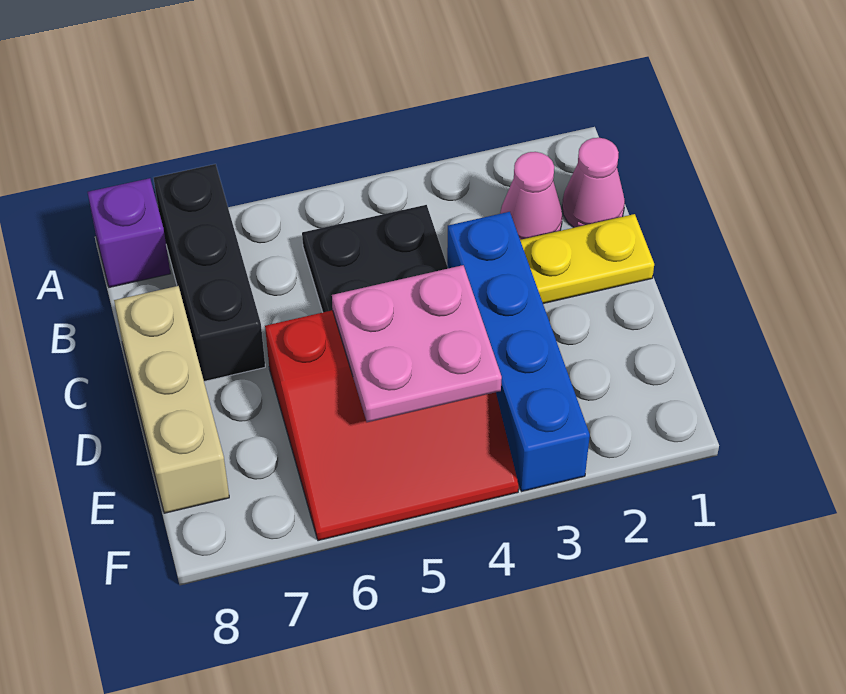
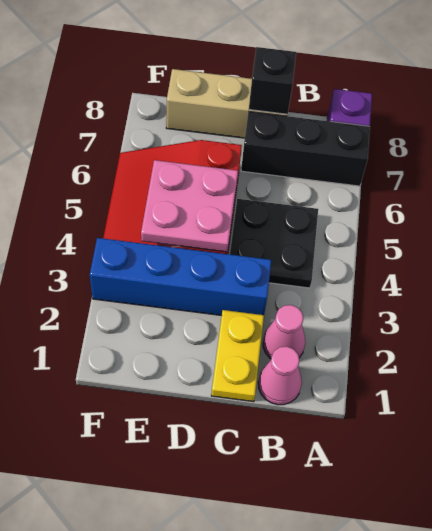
none -> black brick C8 level 2

